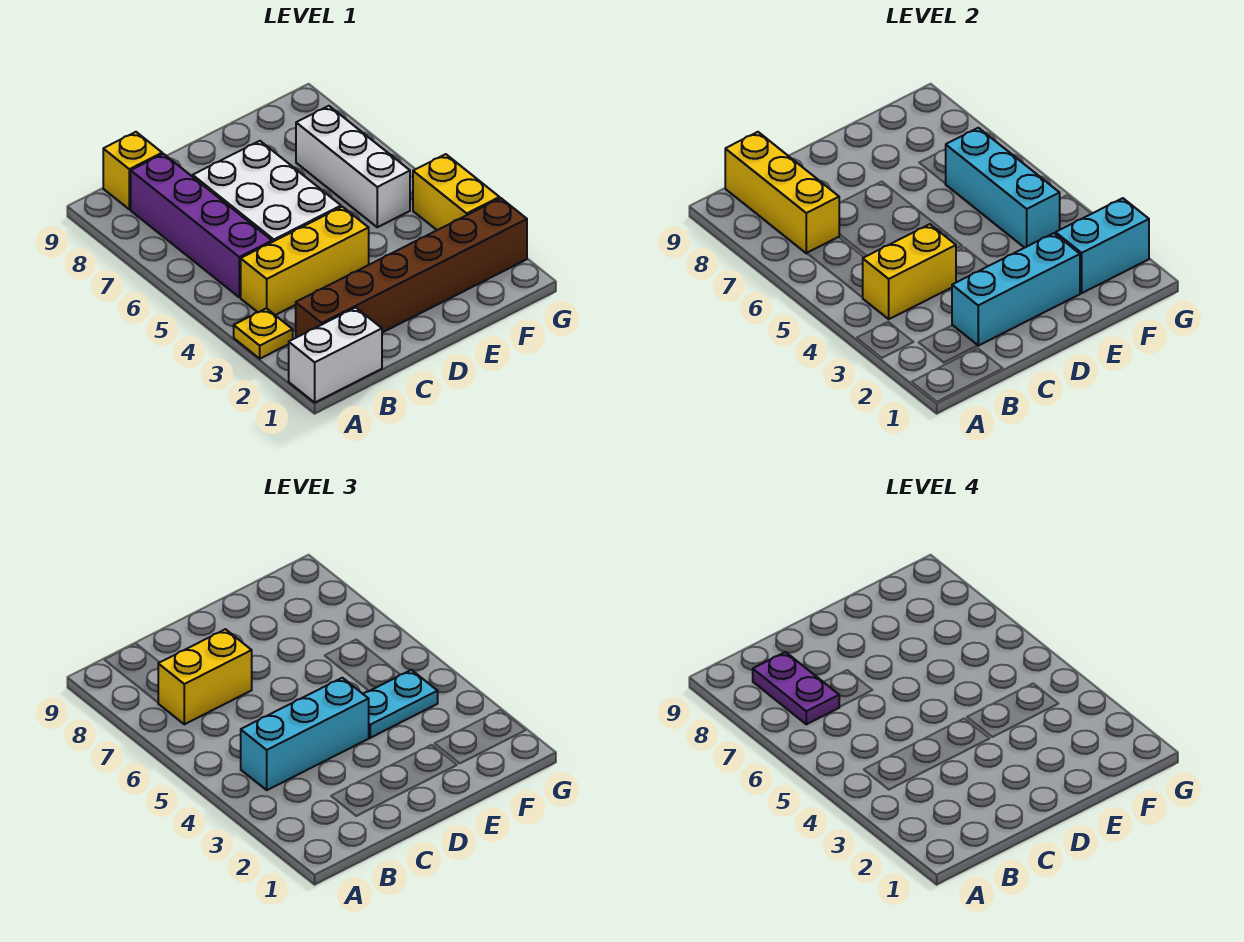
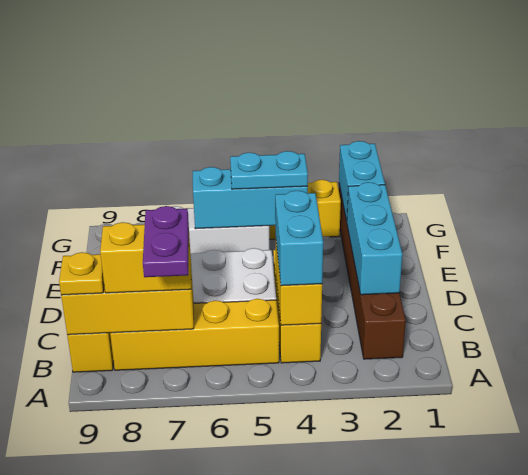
white brick A1:B1 level 1 -> none
yellow plate A3 level 1 -> yellow plate B9 level 3
cyan brick B4:D4 level 3 -> cyan brick B4:C4 level 3
purple brick B5:B8 level 1 -> yellow brick B5:B8 level 1
yellow brick B7:C7 level 3 -> yellow brick B7:B8 level 3
purple plate B7:B8 level 4 -> purple plate A7:B7 level 4
cyan plate E4:F4 level 3 -> cyan plate F4:F5 level 3

